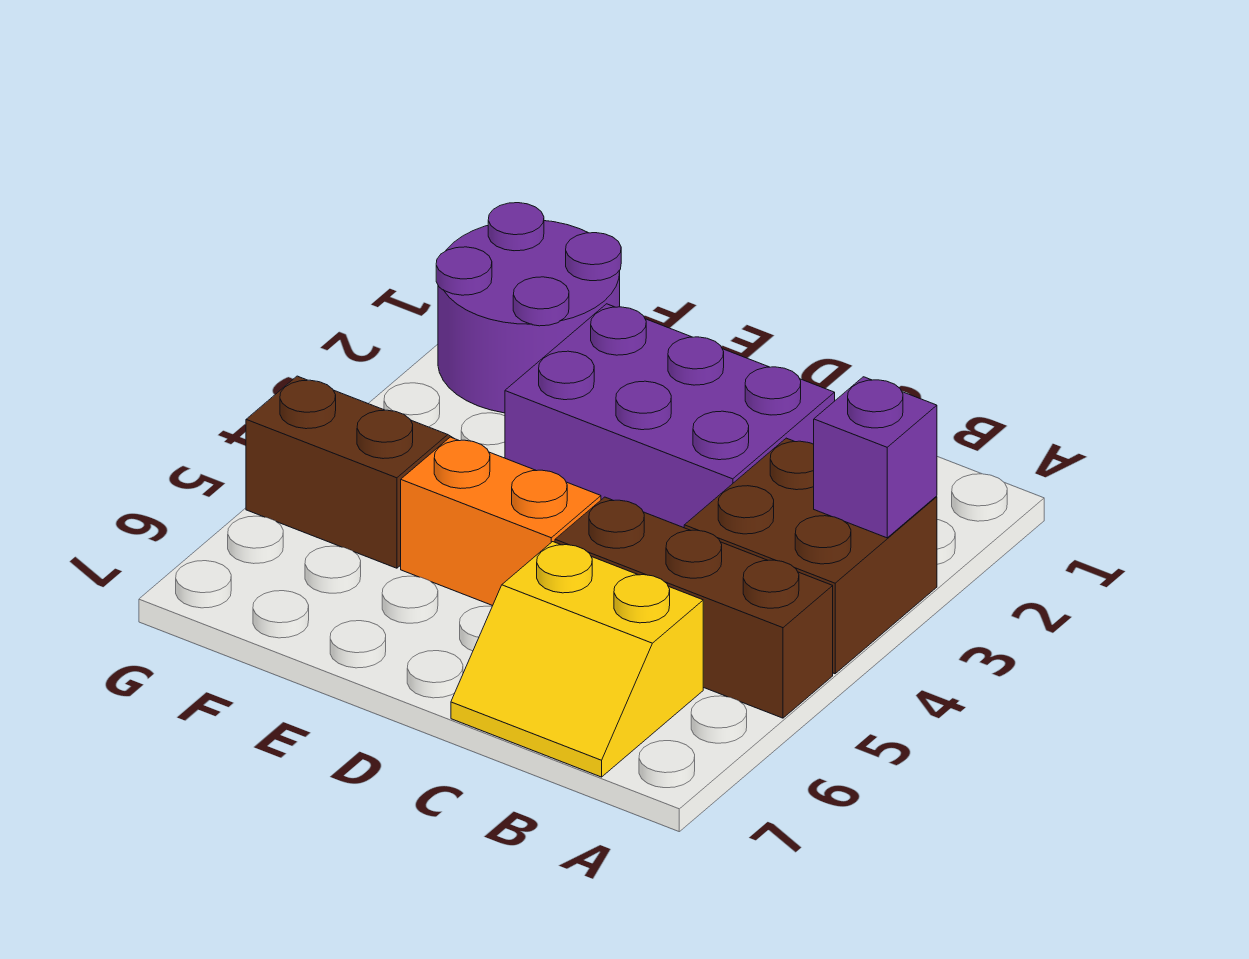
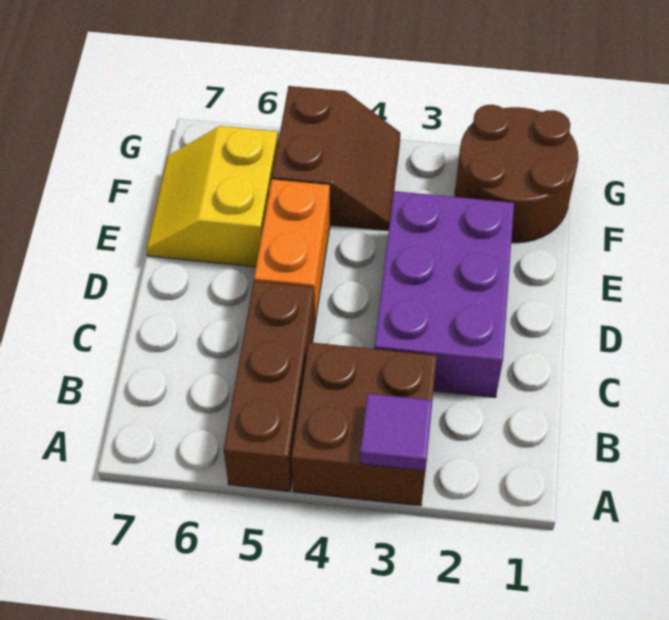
purple brick A3 level 2 -> purple tile A3 level 2
yellow slope B6:C7 level 1 top 6 -> yellow slope E6:F7 level 1 top 6
purple round brick F1:G2 level 1 -> brown round brick F1:G2 level 1

